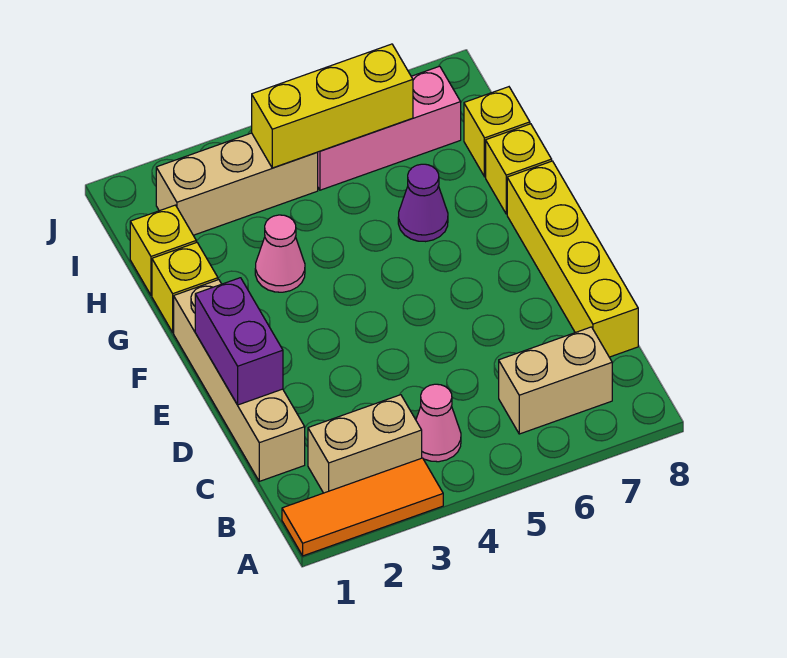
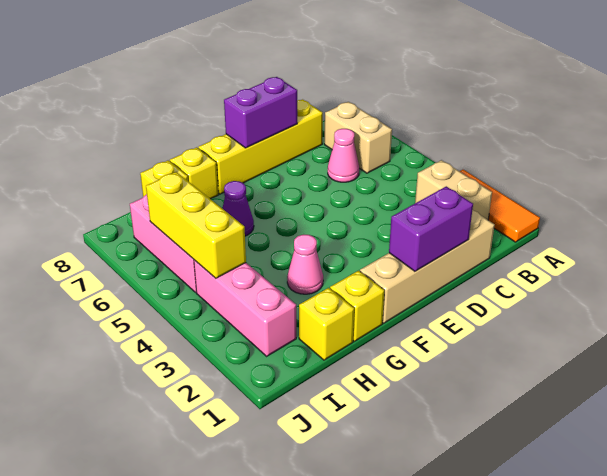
pink cone B4 level 1 -> pink cone C6 level 1
none -> purple brick D8:E8 level 2
tan brick I2:I4 level 1 -> pink brick I2:I4 level 1

